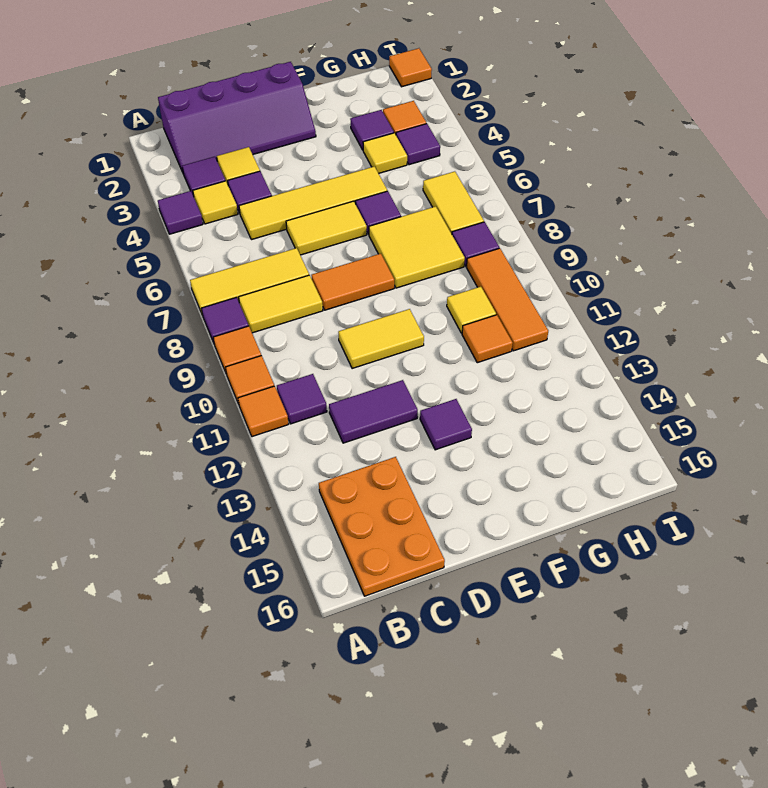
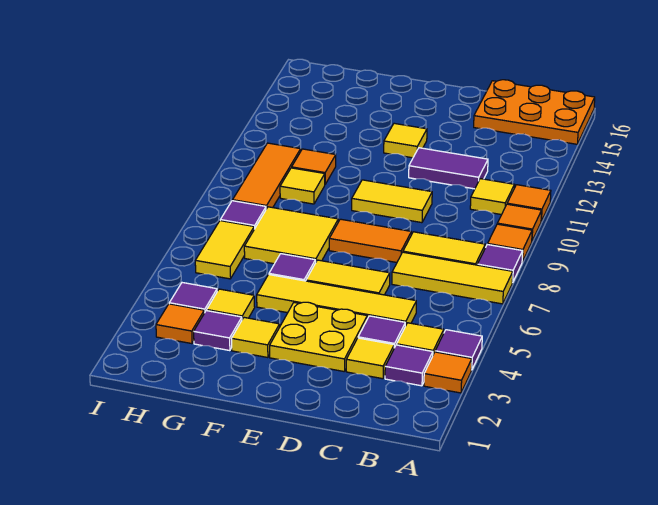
purple slope B1:E2 level 1 top 1 -> none
purple tile B11 level 1 -> yellow tile B11 level 1
orange plate B14:C16 level 1 -> orange plate A15:C16 level 1
none -> yellow plate D3:E4 level 1
purple tile E13 level 1 -> yellow tile E13 level 1
none -> yellow tile F3 level 1
orange tile I1 level 1 -> orange tile A3 level 1

